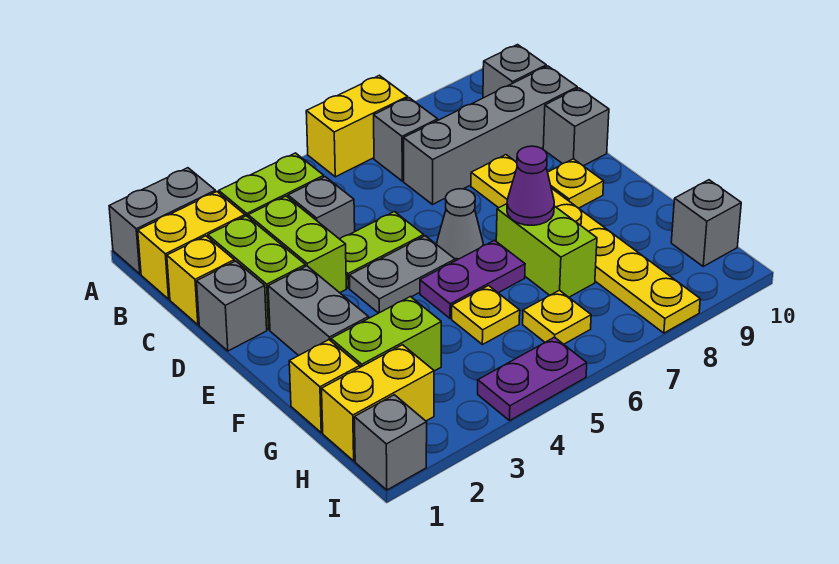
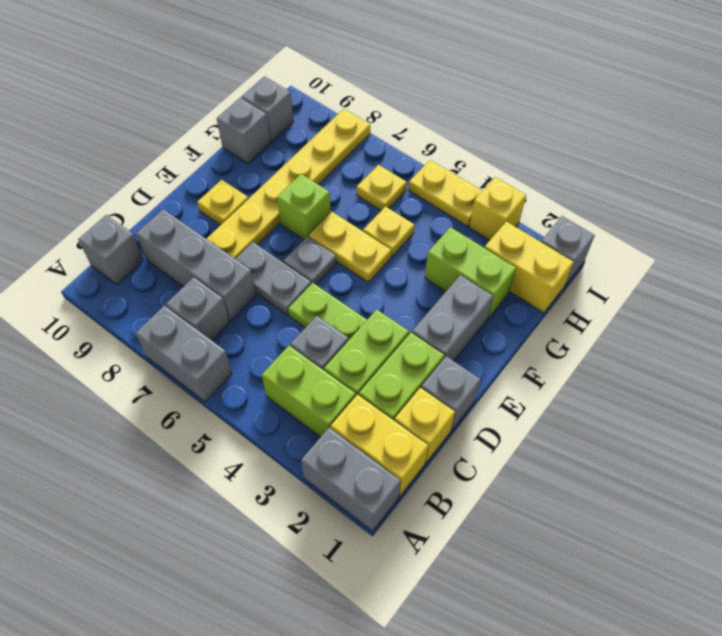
yellow brick A6:A7 level 1 -> grey brick A6:A7 level 1
grey brick C7:C10 level 1 -> grey brick C7:C9 level 1
grey brick D10 level 1 -> grey brick G10 level 1
grey plate E4:E5 level 1 -> grey plate D6:D7 level 1
grey cone E6 level 1 -> grey plate E6 level 1
purple plate F5:F6 level 1 -> yellow plate F5:F6 level 1
lime brick F7:G7 level 1 -> lime brick F7 level 1
purple cone F7 level 2 -> none
yellow brick G1 level 1 -> yellow brick I3 level 1
purple plate I4:I5 level 1 -> yellow plate I4:I5 level 1

